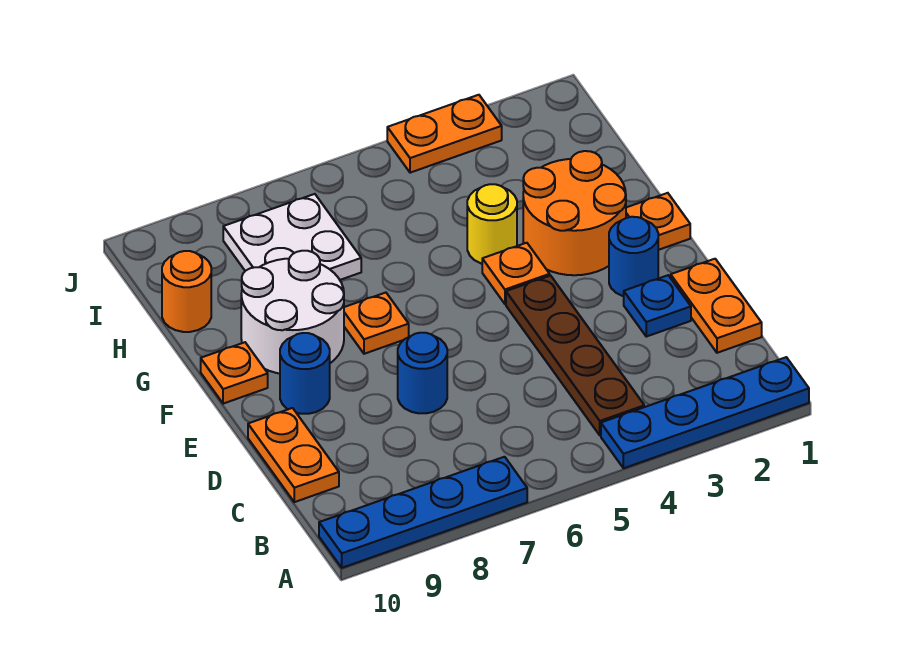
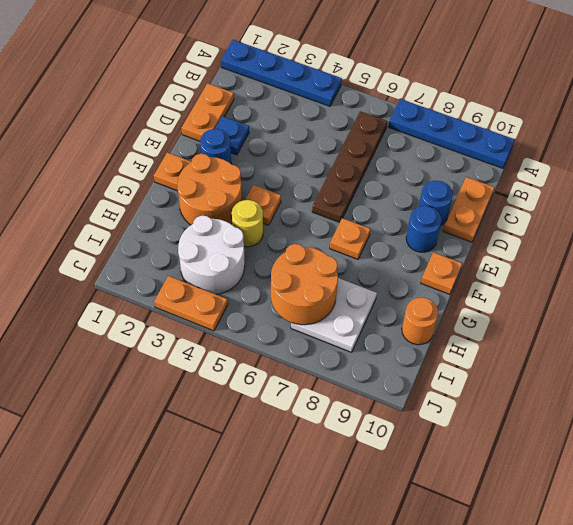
brown plate B4:E4 level 1 -> brown plate B6:E6 level 1
blue round brick D7 level 1 -> blue round brick D9 level 1
white round brick F8:G9 level 1 -> white round brick H3:I4 level 1
none -> orange round brick H6:I7 level 2

